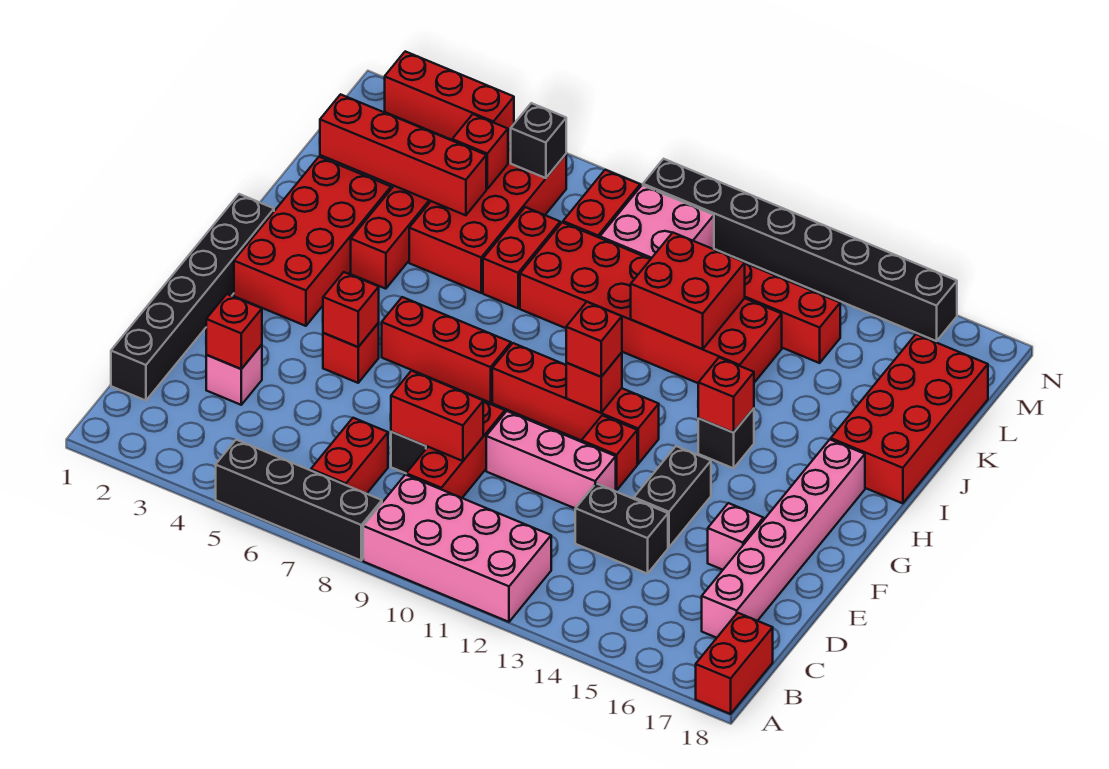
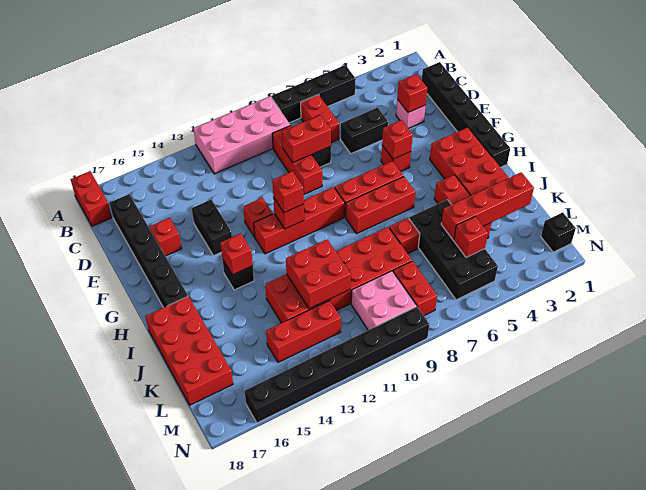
pink brick C17:H17 level 1 -> black brick C17:H17 level 1
black brick D13:D14 level 1 -> black brick D5:D6 level 1
pink brick E10:E12 level 1 -> none
pink brick E16 level 1 -> red brick E16 level 1
red brick J5:M6 level 1 -> black brick J5:M6 level 1
red brick J7:K7 level 1 -> red brick J7 level 1
black brick M6 level 2 -> black brick M1 level 1
red brick N2:N4 level 1 -> red brick H6:H8 level 1

